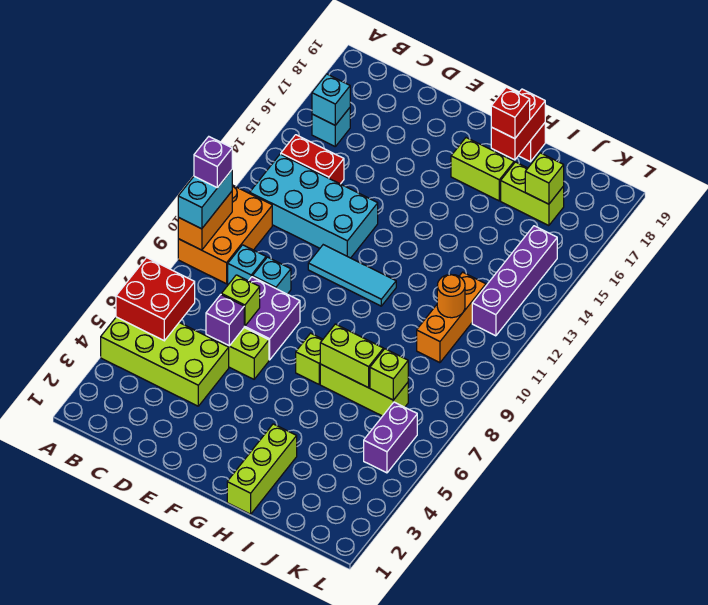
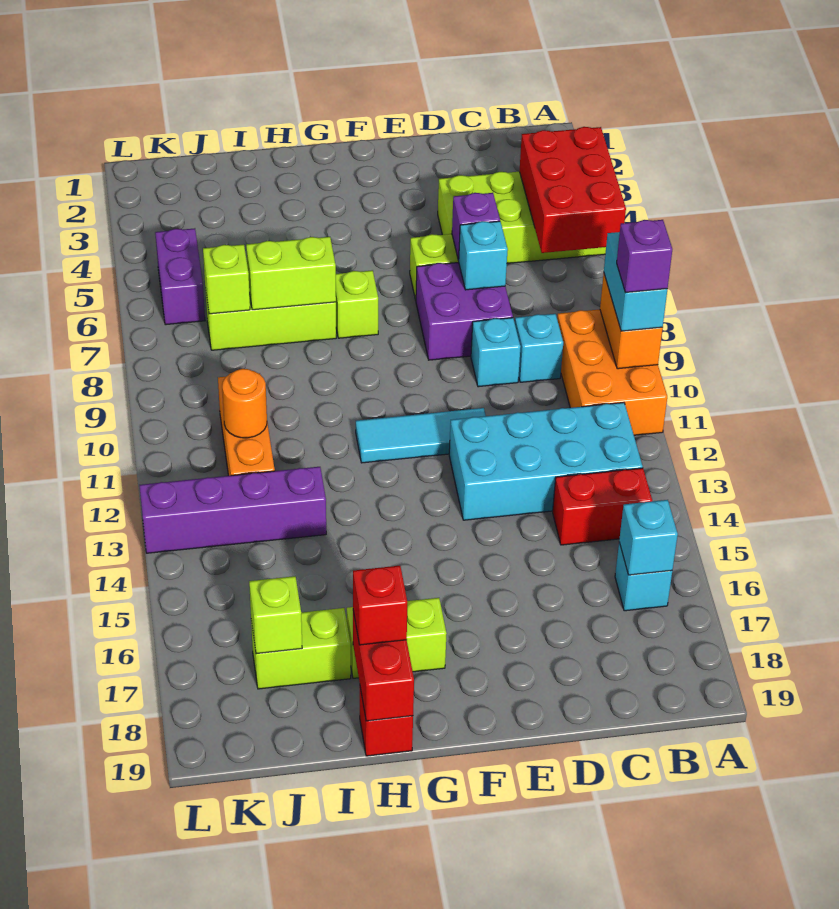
red brick A5:B6 level 2 -> red brick A4:B6 level 2
lime brick D7 level 2 -> cyan brick D7 level 2
lime brick H1:H3 level 1 -> none
purple brick K12:K15 level 1 -> purple brick I13:L13 level 1

